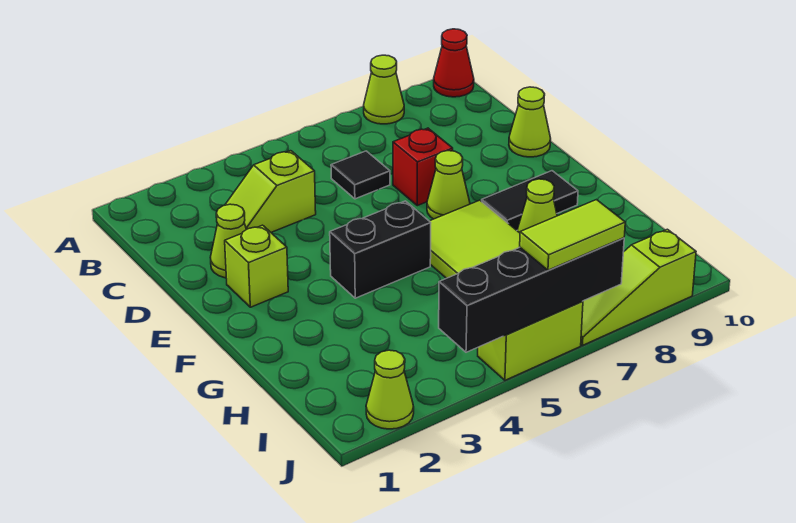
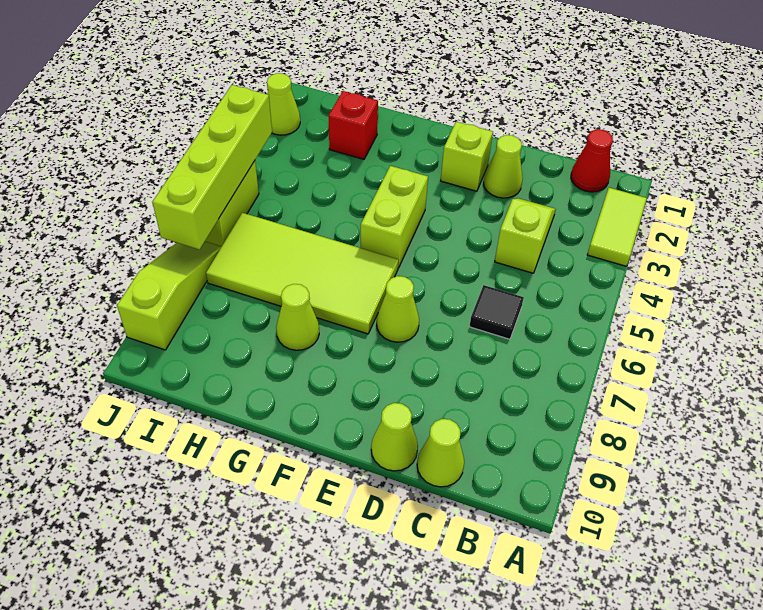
lime cone A8 level 1 -> lime cone C10 level 1
red cone A10 level 1 -> red cone B1 level 1
red brick D7 level 1 -> red brick H2 level 1
black brick F4:F5 level 1 -> lime brick F4:F5 level 1
black tile F8:F9 level 1 -> none
black brick J4:J7 level 2 -> lime brick J4:J7 level 2
lime tile J6:J7 level 3 -> lime tile A2:A3 level 1

